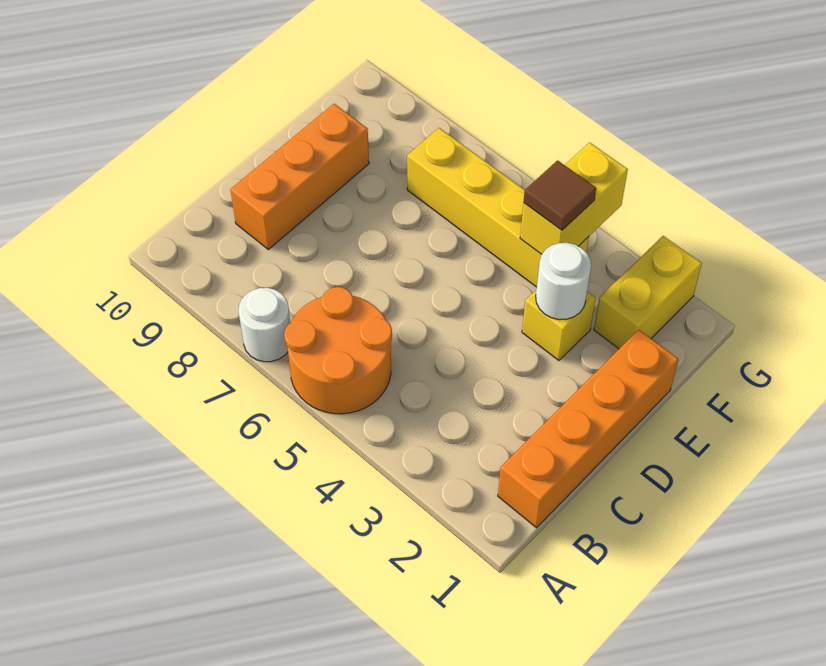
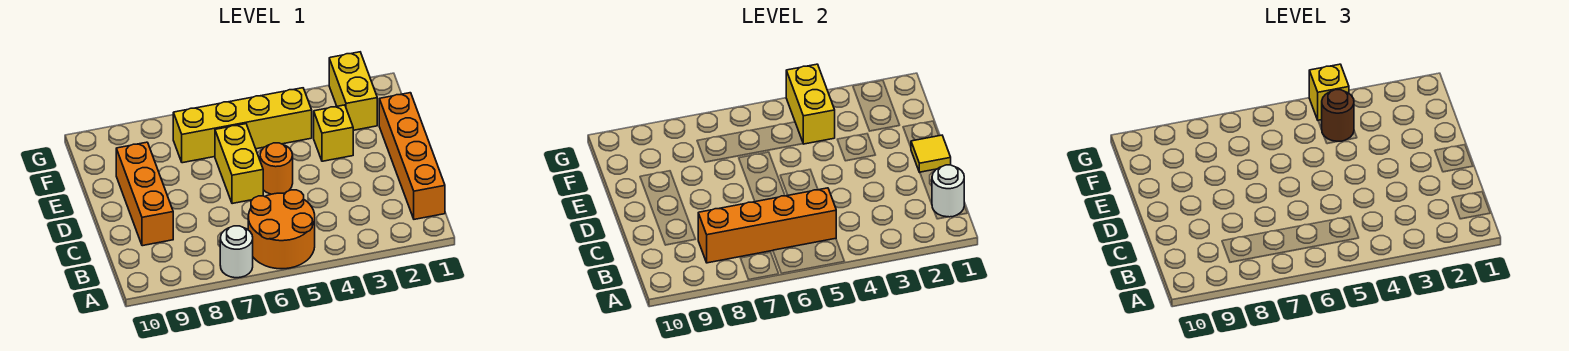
none -> orange brick B5:B8 level 2
none -> yellow tile D1 level 2
none -> orange round brick D5 level 1
none -> yellow brick D6:E6 level 1
white round brick E3 level 2 -> white round brick B1 level 2
brown tile F4 level 3 -> brown round brick F4 level 3
none -> yellow brick G4 level 3

